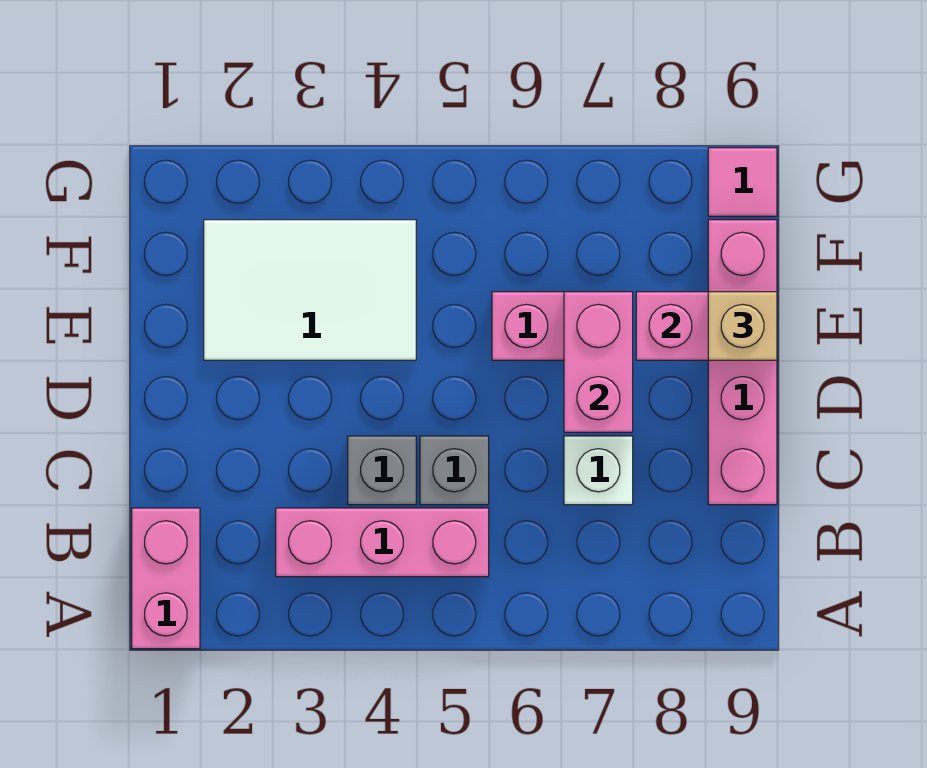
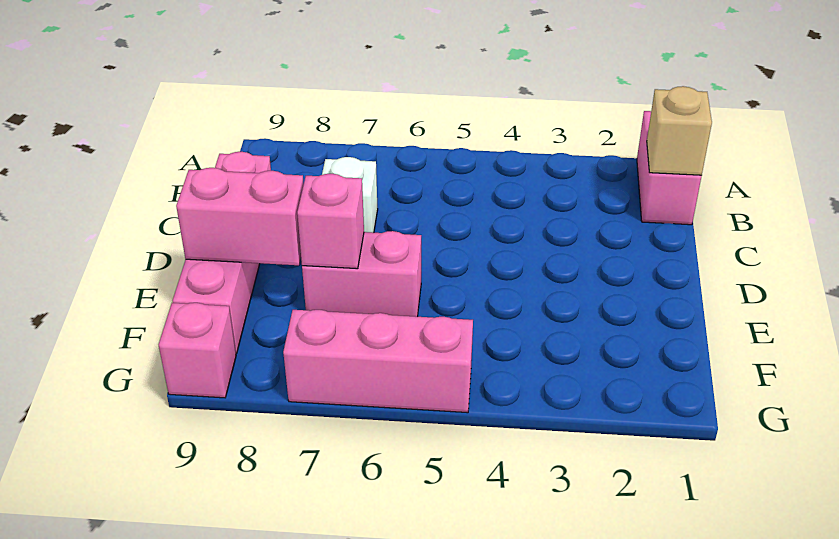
pink brick B3:B5 level 1 -> pink brick G5:G7 level 1
grey brick C4 level 1 -> none
grey brick C5 level 1 -> none
pink brick D7:E7 level 2 -> pink brick E7 level 2
white tile E2:F4 level 1 -> none
tan brick E9 level 3 -> tan brick B1 level 2
pink tile G9 level 1 -> pink brick G9 level 1

